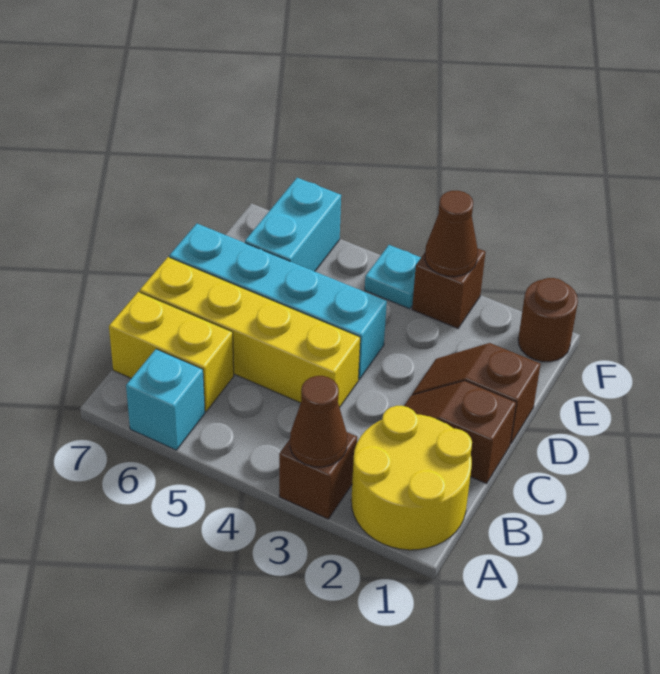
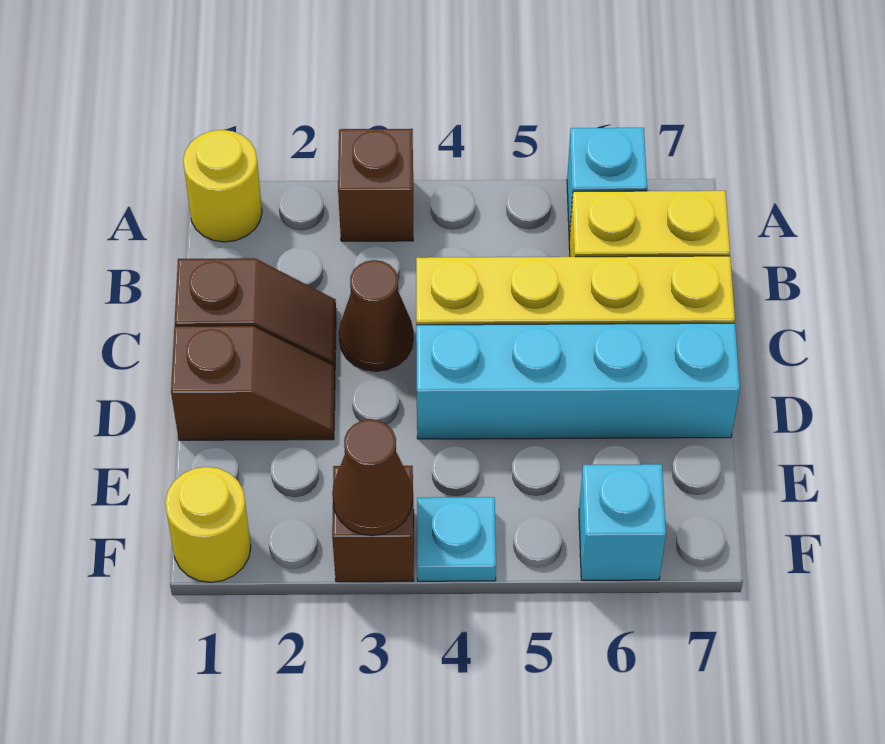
yellow round brick A1:B2 level 1 -> yellow round brick A1 level 1
brown cone A3 level 2 -> brown cone C3 level 1
cyan brick E6:F6 level 1 -> cyan brick F6 level 1
brown round brick F1 level 1 -> yellow round brick F1 level 1

